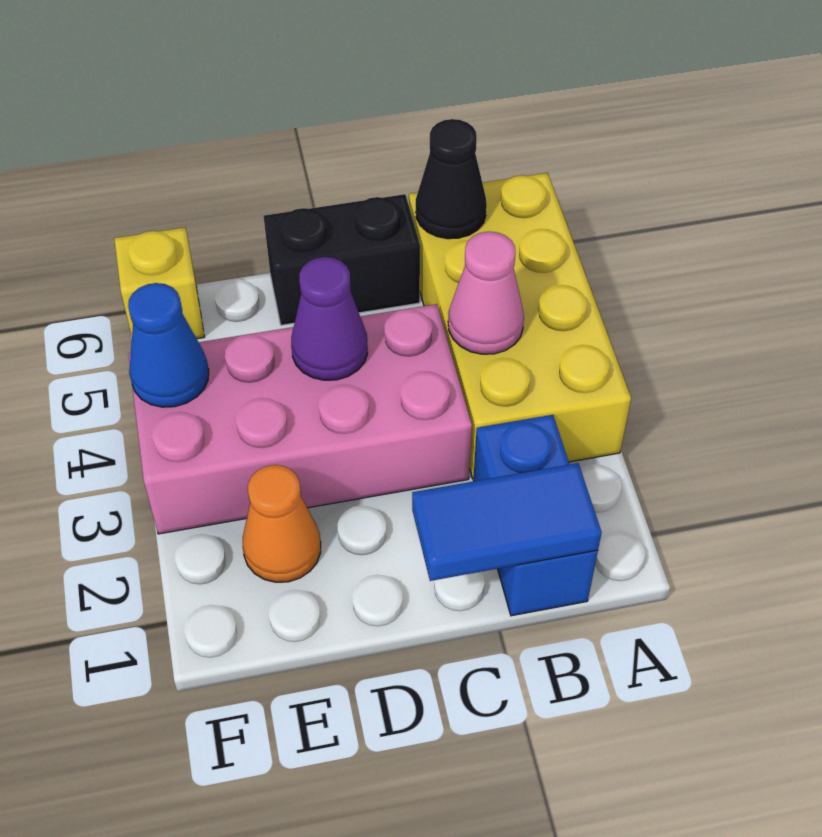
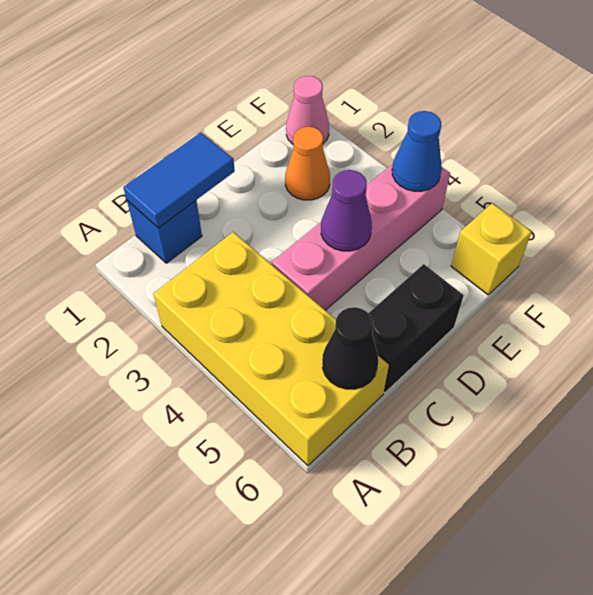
blue brick B1:B2 level 1 -> blue brick B1 level 1
pink cone B4 level 2 -> pink cone F1 level 1
pink brick C3:F4 level 1 -> pink brick C4:F4 level 1

